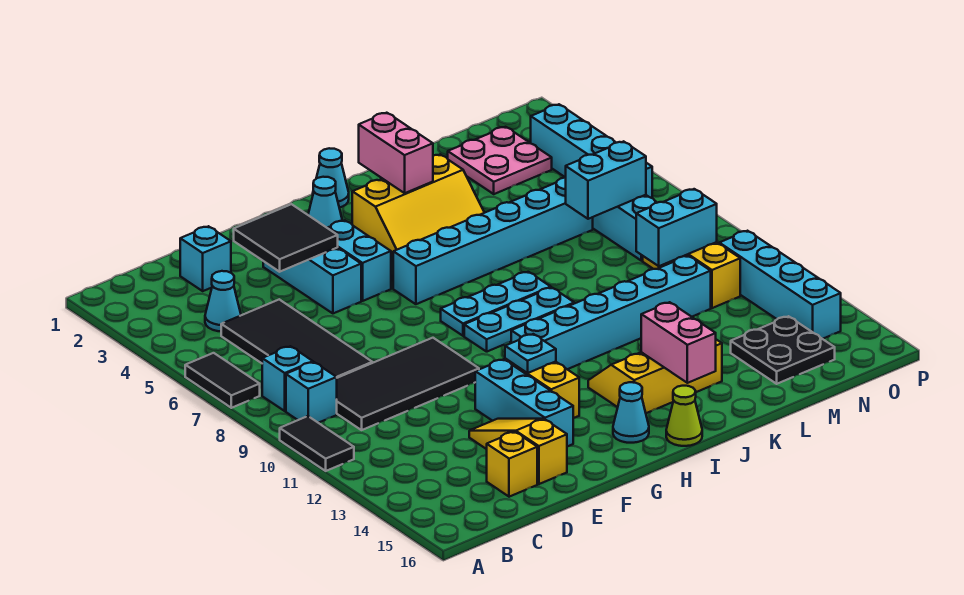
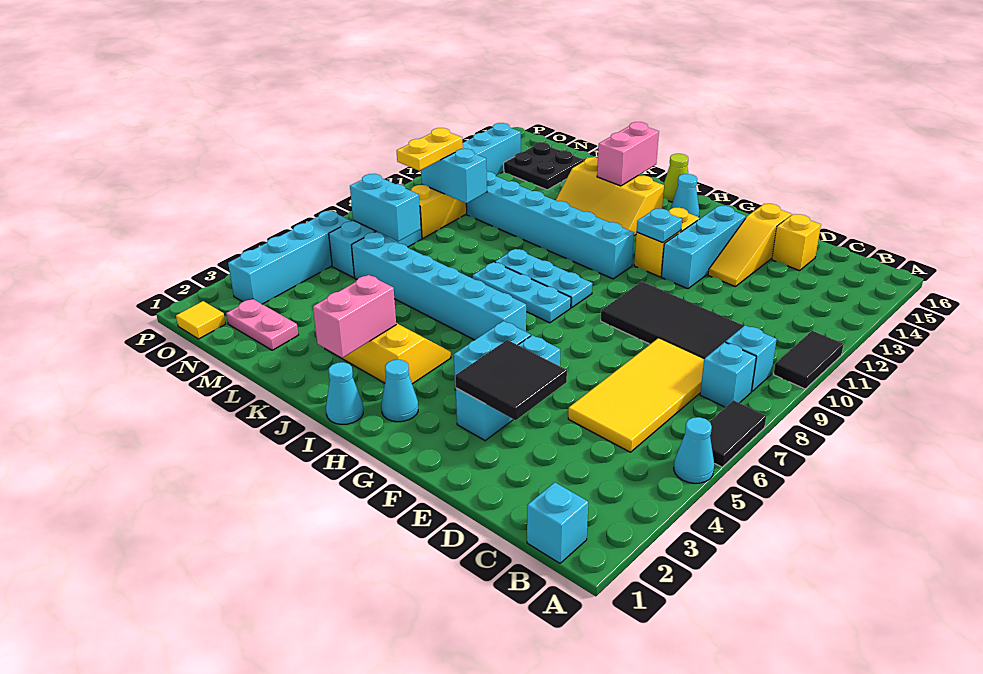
cyan cone C4 level 1 -> cyan cone A5 level 1
black tile C5:D8 level 1 -> yellow tile C5:D8 level 1
cyan brick D2 level 1 -> cyan brick B1 level 1
pink plate M2:N3 level 1 -> pink plate M2:N2 level 1
none -> yellow plate N9:N10 level 3
none -> yellow tile O1 level 1

